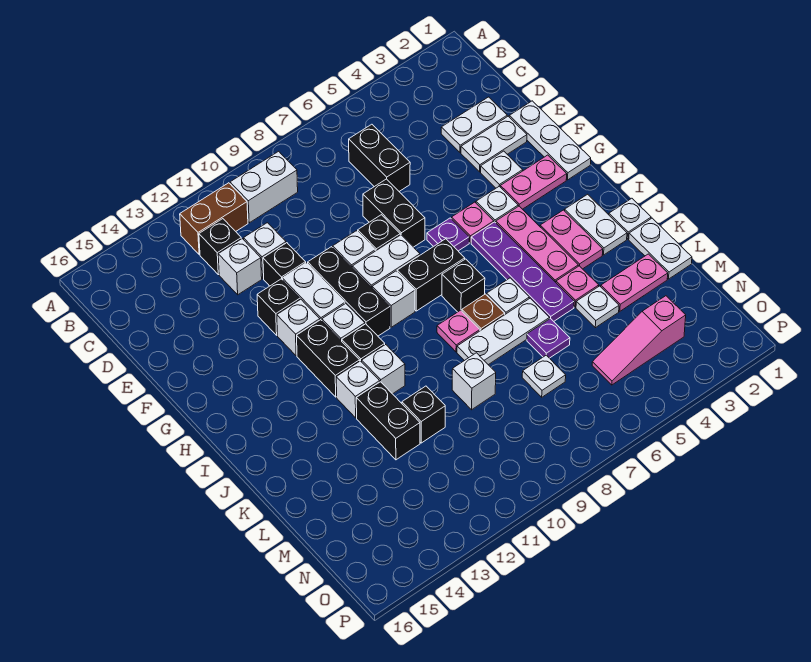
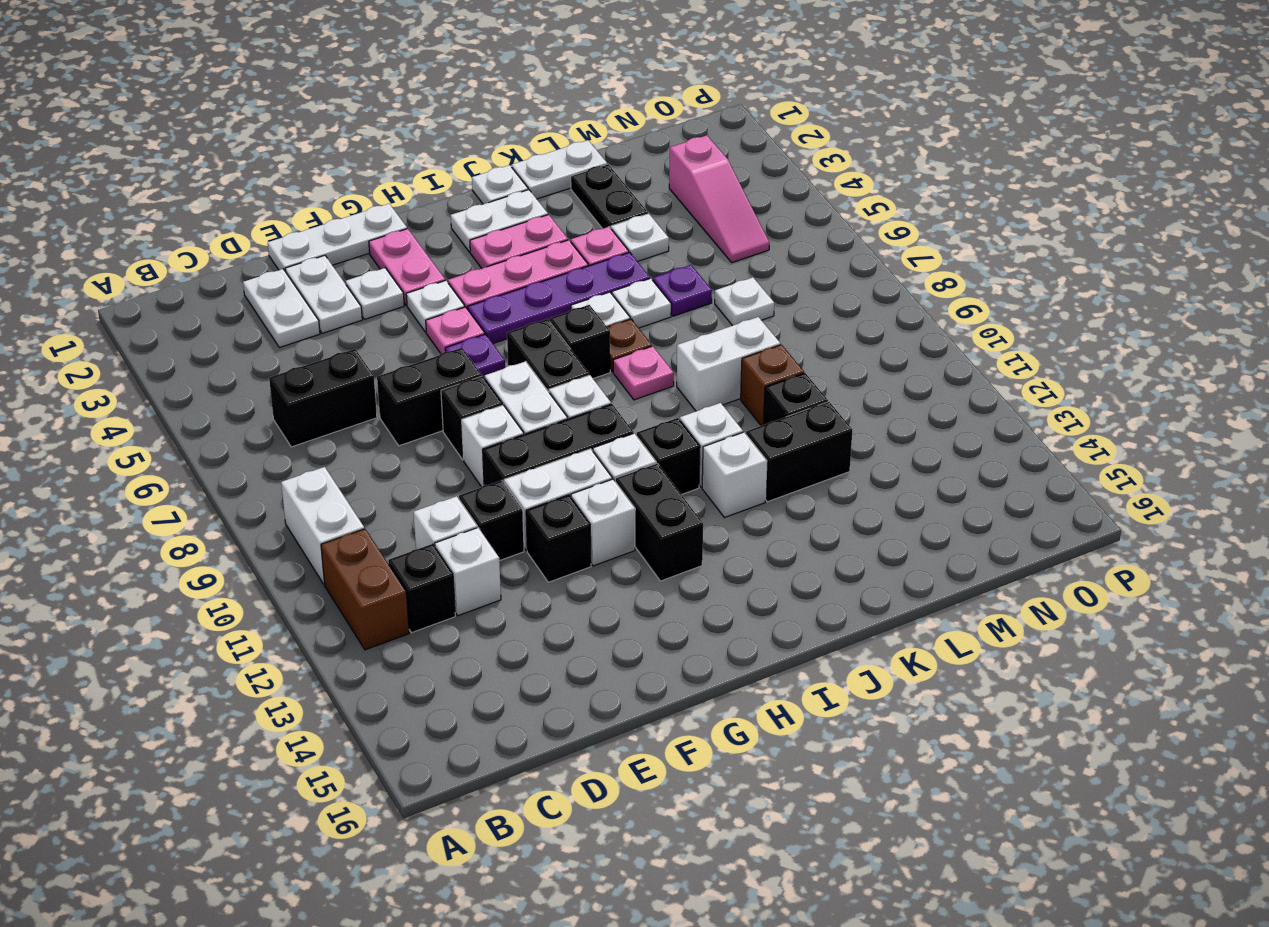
black brick H12:I12 level 1 -> black brick H12:H13 level 1
white plate K6:K8 level 1 -> white plate K6 level 1
pink plate L2:L3 level 1 -> black plate L2:L3 level 1
white brick L9 level 1 -> white brick K9:L9 level 1
none -> brown brick L10 level 1

